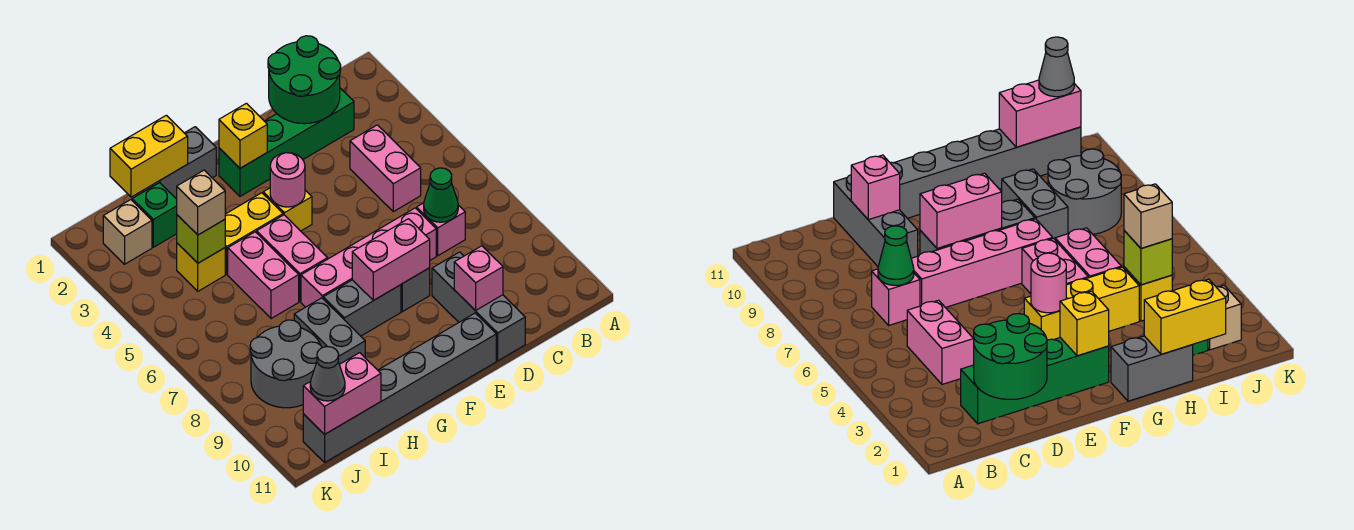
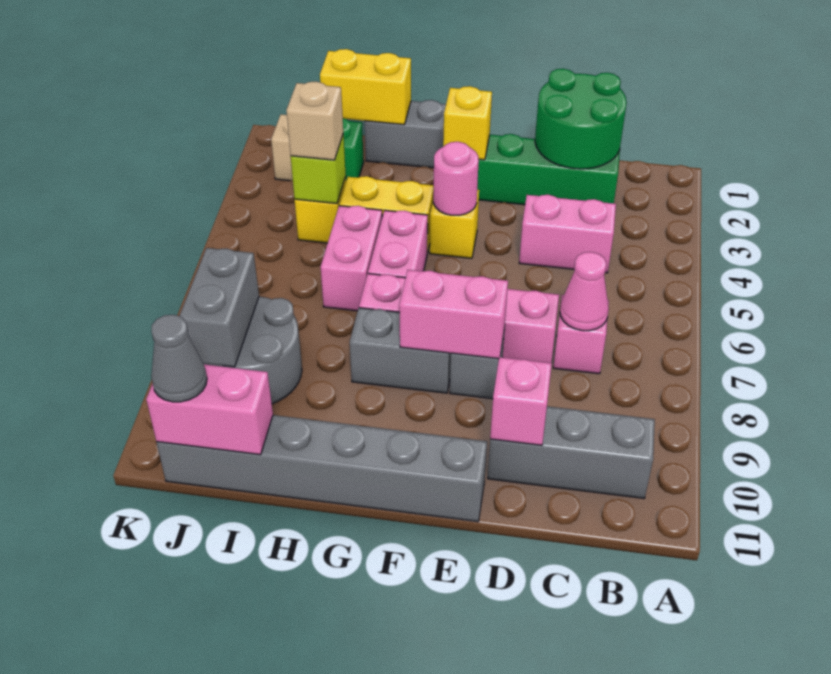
pink brick C4:C5 level 1 -> pink brick C4:D4 level 1
green cone C7 level 2 -> pink cone C7 level 2
grey brick D9:D11 level 1 -> grey brick B10:D10 level 1
grey brick H8:H9 level 1 -> grey brick J8:J9 level 2

